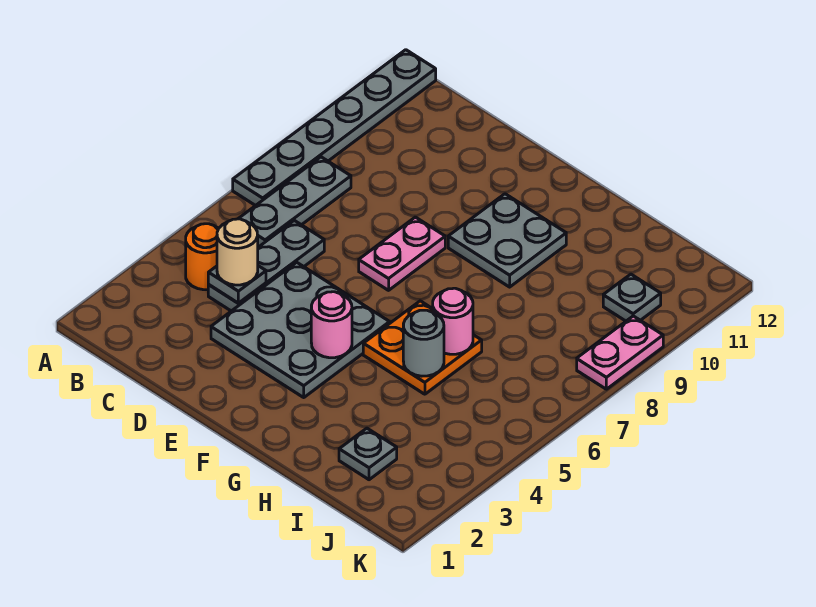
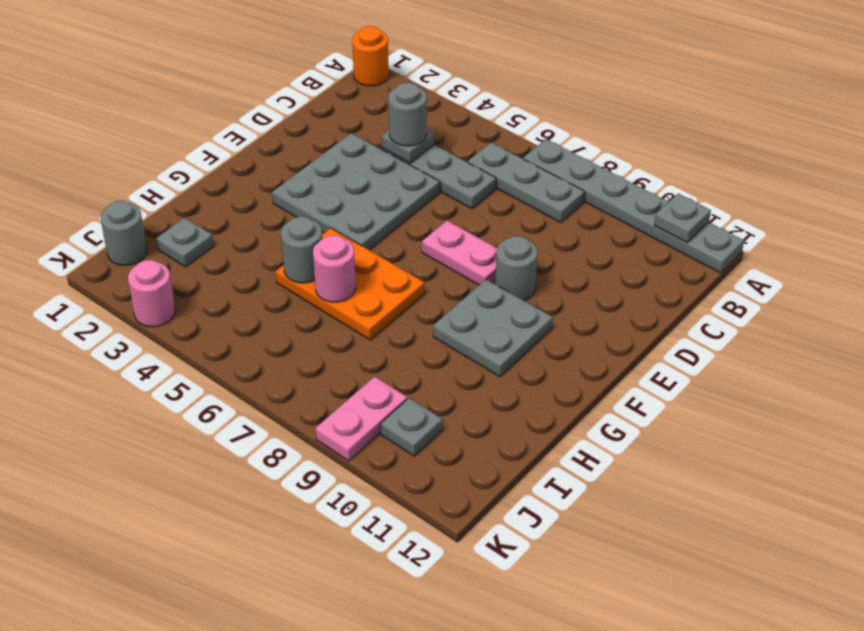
none -> grey plate A11 level 2
orange round brick B4 level 1 -> orange round brick A1 level 1
tan round brick C4 level 3 -> grey round brick C4 level 3
none -> grey round brick E9 level 1
pink round brick F4 level 2 -> pink round brick K3 level 1
orange plate G5:H6 level 1 -> orange plate G5:H7 level 1
none -> grey round brick J1 level 1
pink plate K8:K9 level 1 -> pink plate J9:K9 level 1

